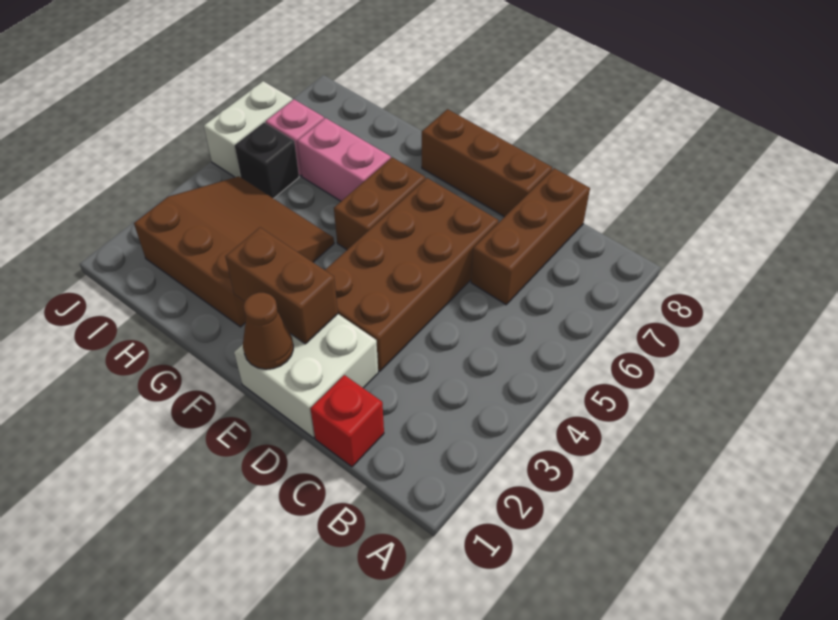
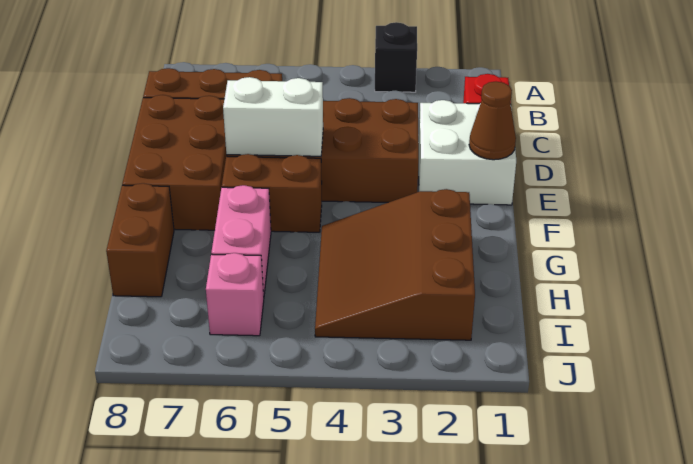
brown brick D8:F8 level 1 -> brown brick D7:F8 level 1
brown brick E2:F2 level 2 -> brown brick G8:H8 level 1
black brick I5 level 1 -> black brick A3 level 1
white brick J5:J6 level 1 -> white brick E5:E6 level 2

